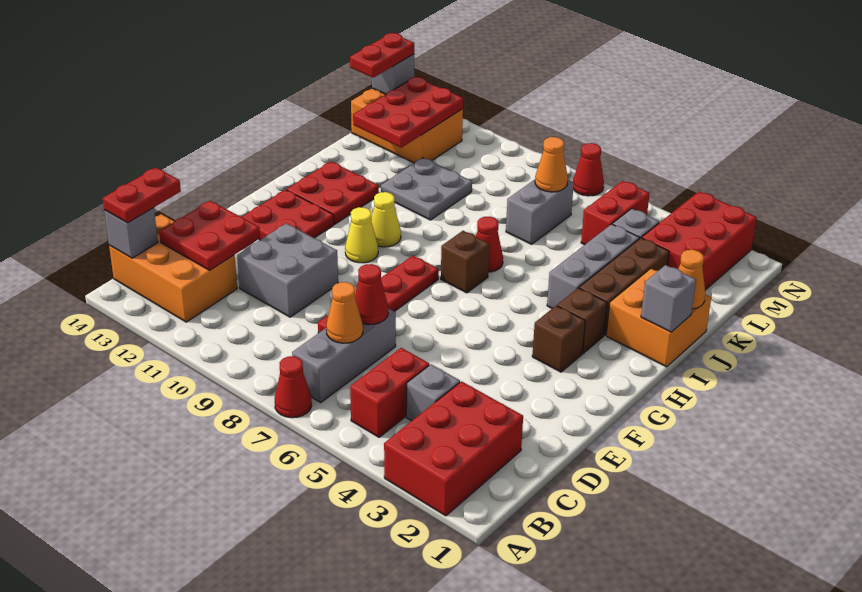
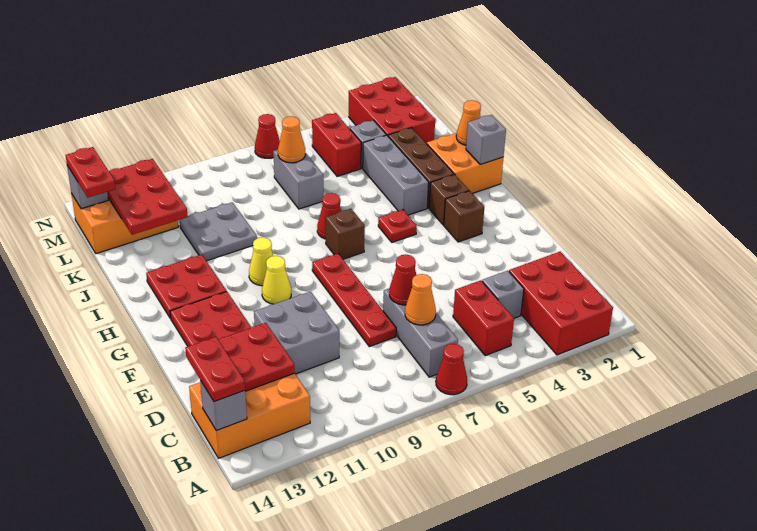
none -> red plate H5 level 1

